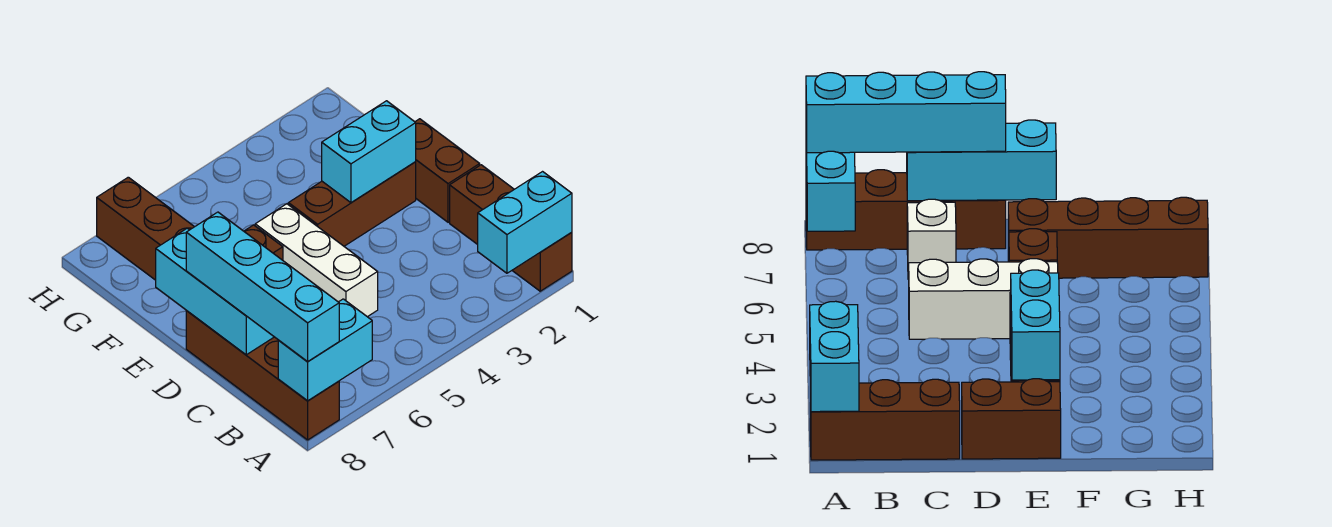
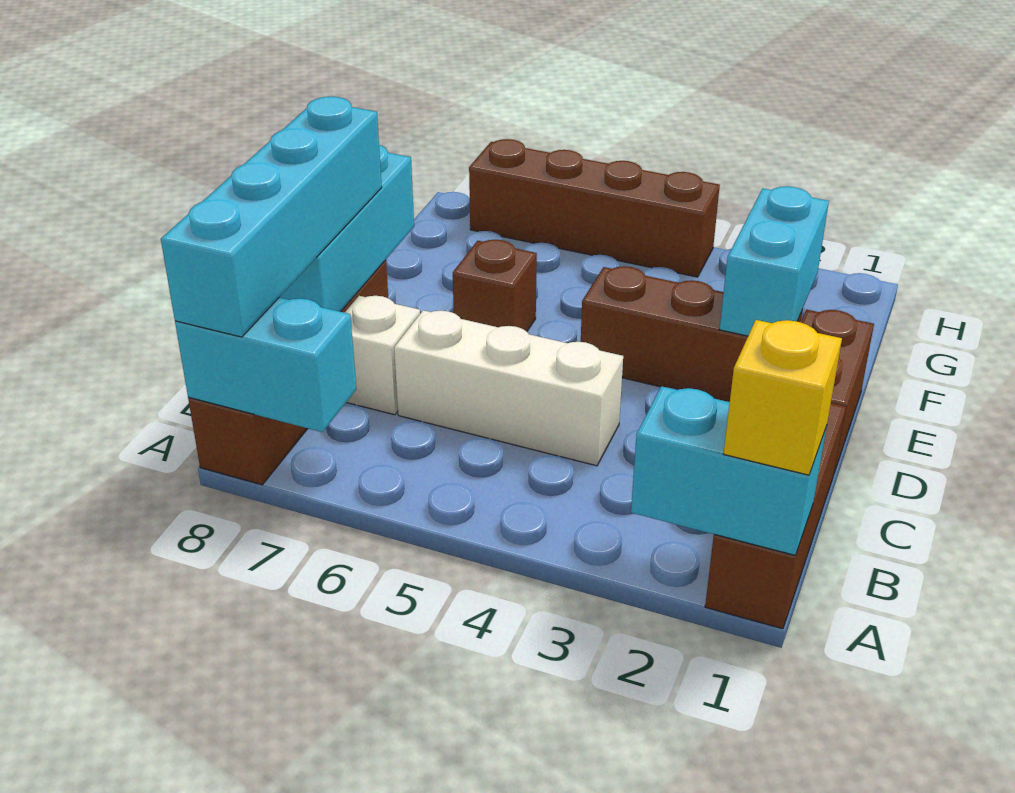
none -> yellow brick A1 level 3
white brick C5:E5 level 1 -> white brick C4:C6 level 1
cyan brick E2:E3 level 2 -> cyan brick E2:F2 level 2
brown brick E7:H7 level 1 -> brown brick H4:H7 level 1

